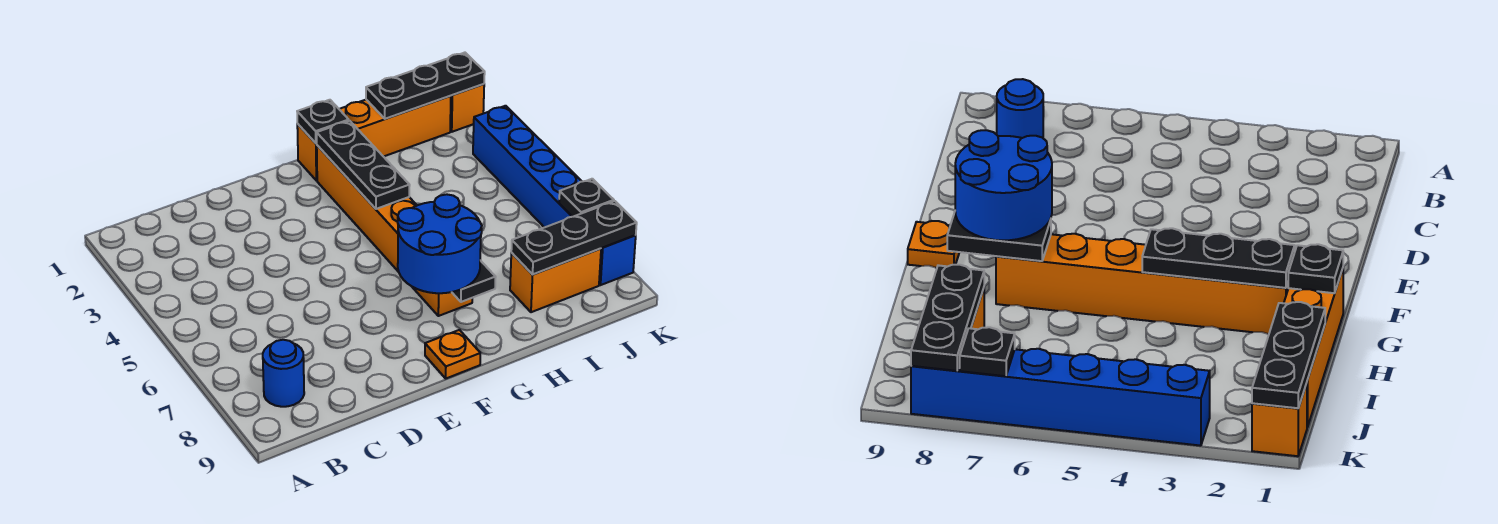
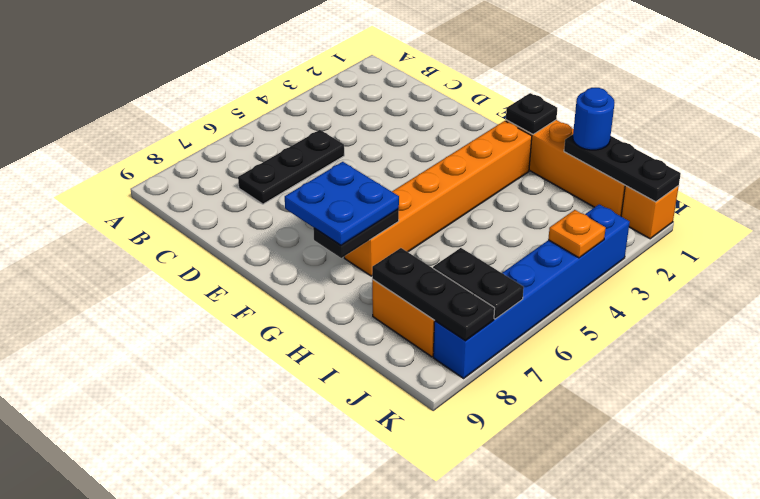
blue round brick B8 level 1 -> blue round brick I1 level 3
blue round brick F7:G8 level 3 -> blue plate F7:G8 level 3
orange plate F9 level 1 -> orange plate K4 level 2
black plate G2:G4 level 2 -> black plate C5:C7 level 1
black plate K7 level 2 -> black plate J7:K7 level 2

